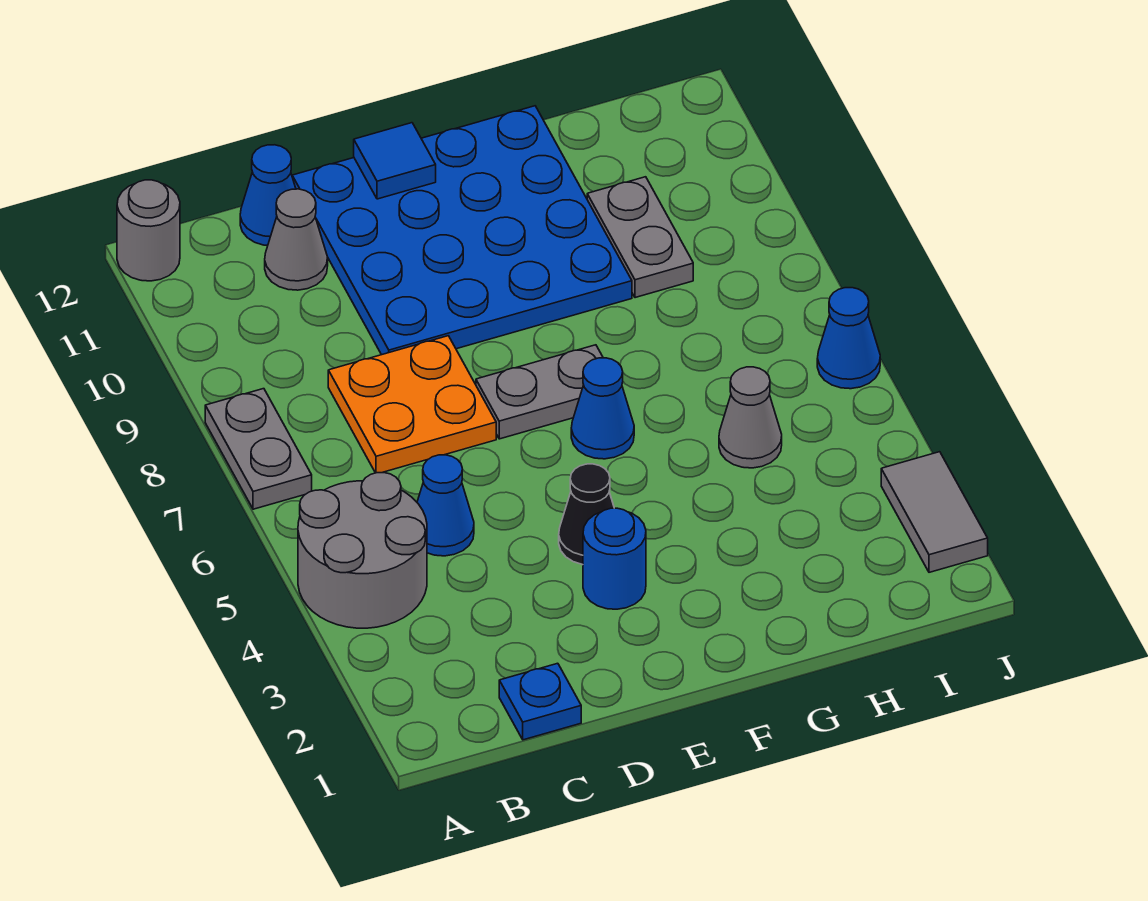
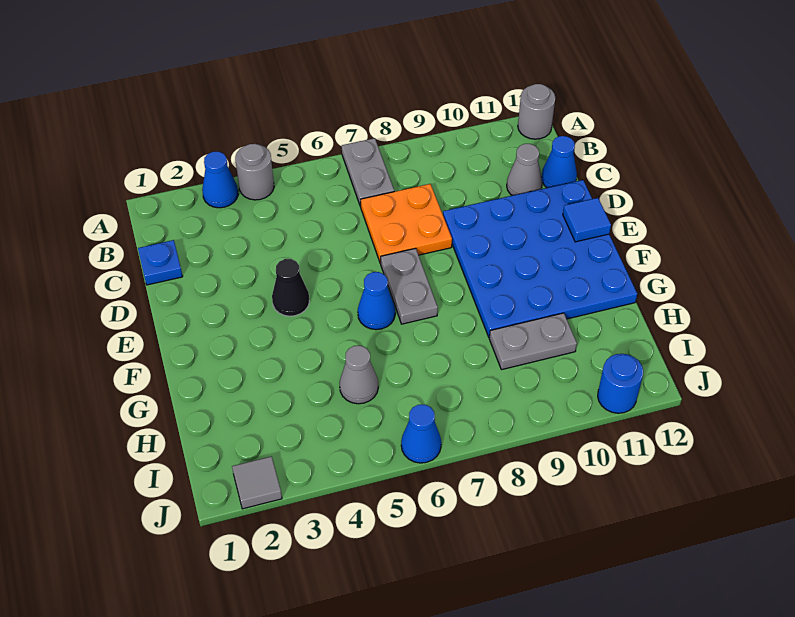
grey round brick A4:B5 level 1 -> grey round brick A4 level 1
grey plate A7:A8 level 1 -> grey plate A7:B7 level 1
blue cone C5 level 1 -> blue cone A3 level 1
blue round brick E3 level 1 -> blue round brick J11 level 1
grey tile J2:J3 level 1 -> grey tile J2 level 1

